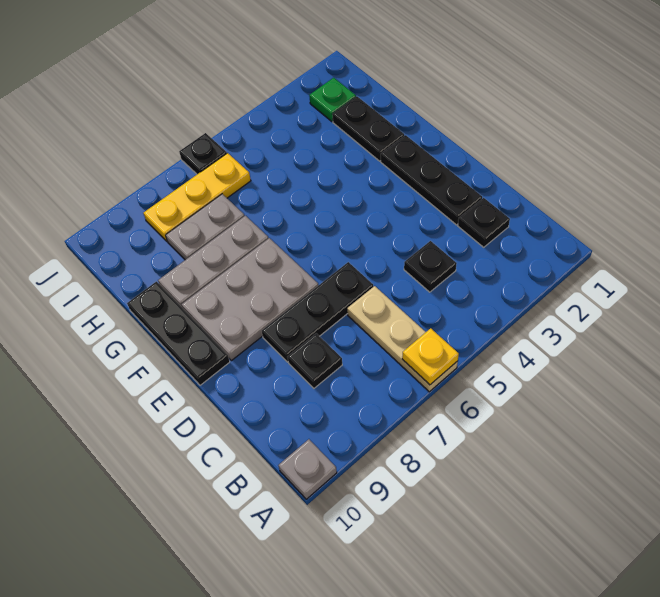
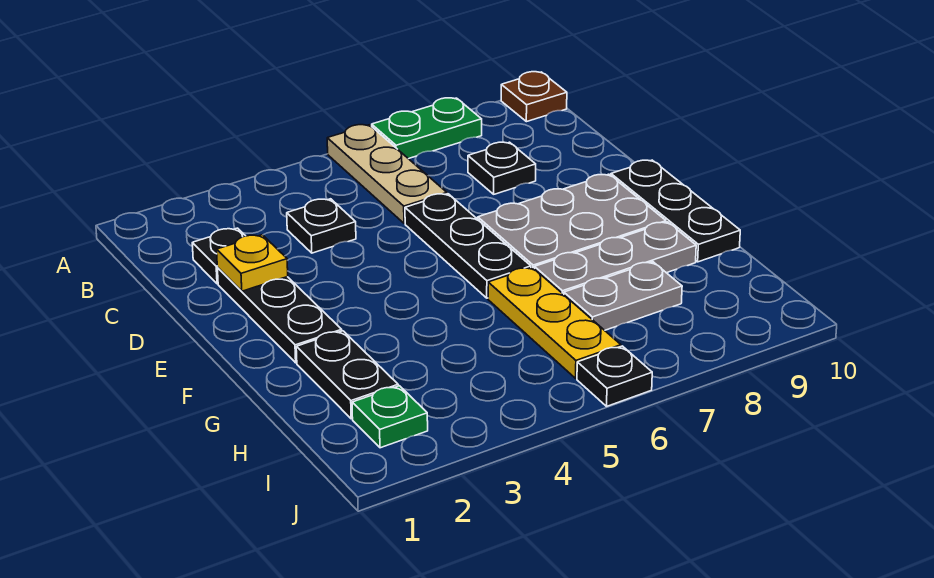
yellow plate A6 level 2 -> yellow plate D2 level 2
none -> green plate A7:A8 level 1
grey plate A10 level 1 -> brown plate A10 level 1
black plate D6:D8 level 1 -> black plate D6:F6 level 1
yellow plate I6:I8 level 1 -> yellow plate G6:I6 level 1

